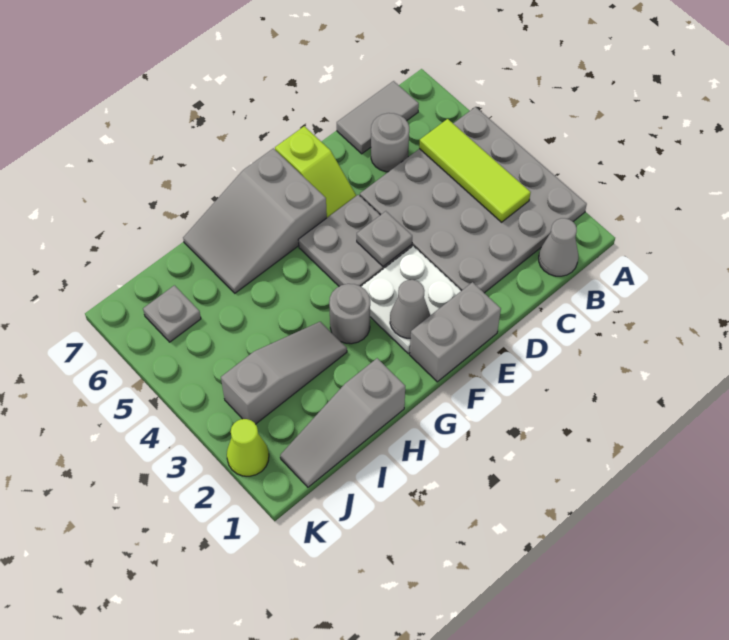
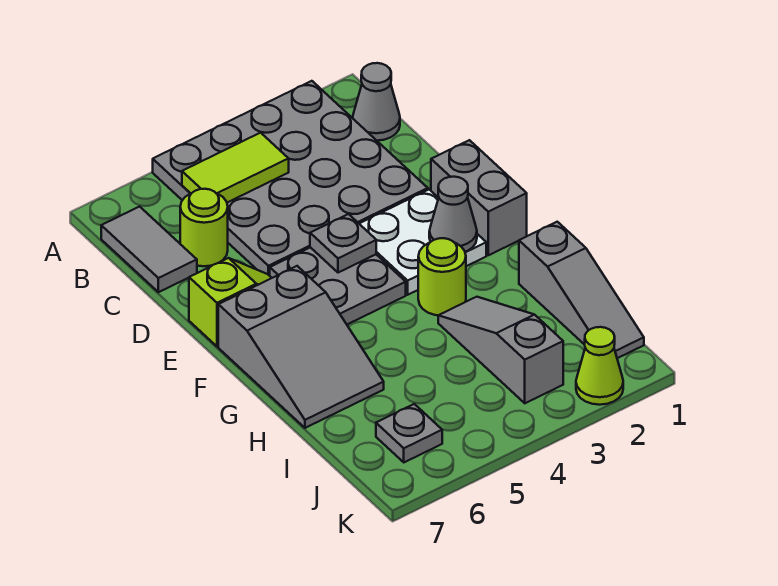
lime tile B3:B5 level 2 -> lime tile B4:B5 level 2
grey round brick C6 level 1 -> lime round brick C6 level 1
grey round brick G3 level 1 -> lime round brick G3 level 1

